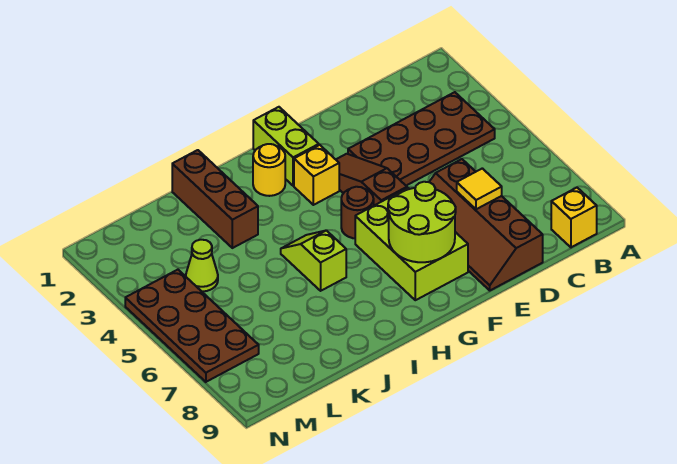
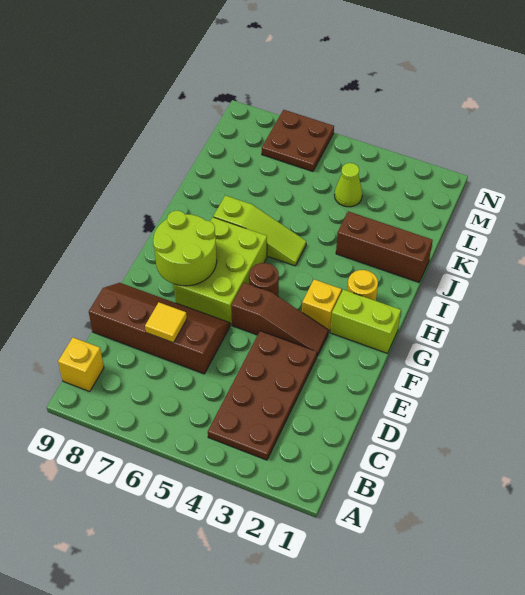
lime brick F6:G8 level 1 -> lime brick F6:H7 level 1
lime slope I5:I6 level 1 top 6 -> lime slope I5:I7 level 1 top 7
brown plate M4:N7 level 1 -> brown plate M6:N7 level 1

